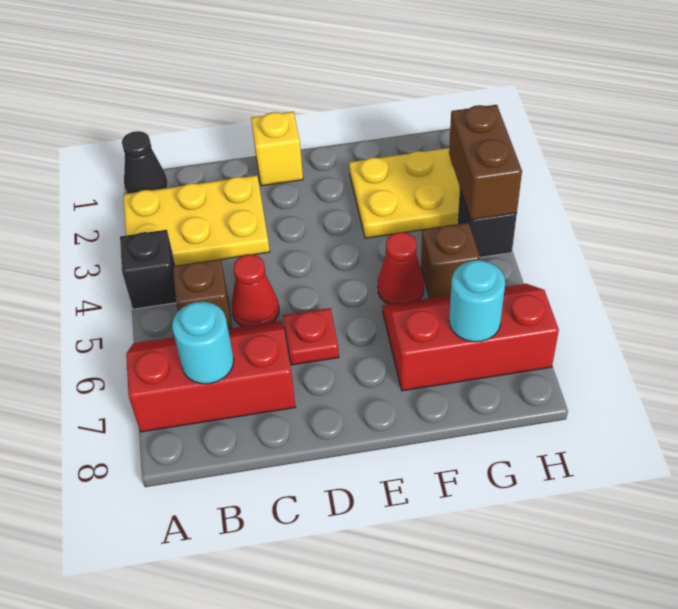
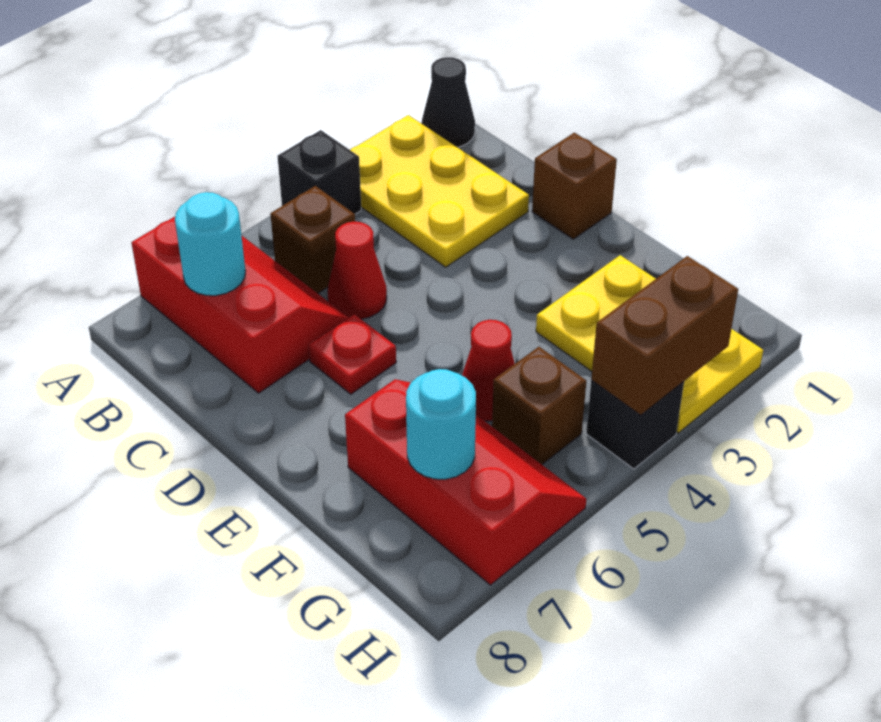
yellow brick D1 level 1 -> brown brick D1 level 1

